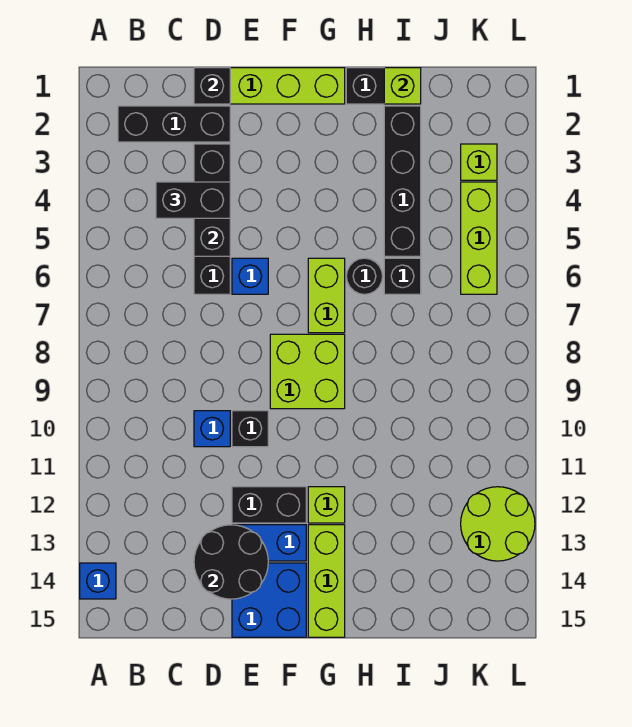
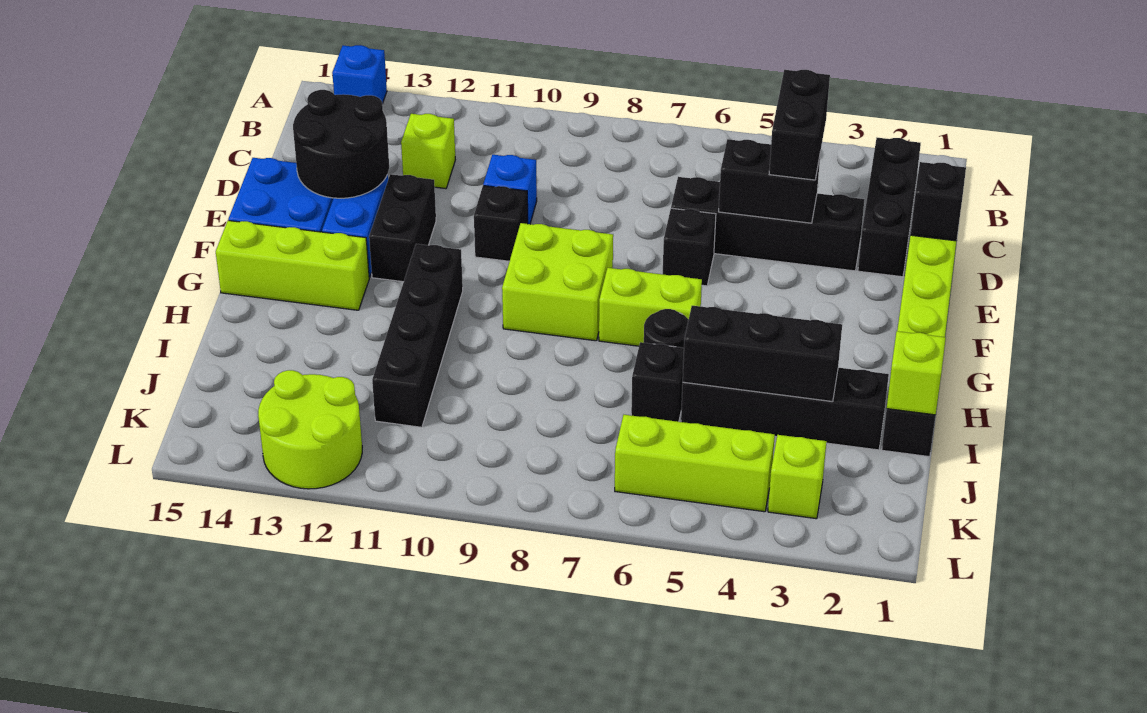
blue brick E6 level 1 -> black brick E6 level 1
none -> black brick G11:J11 level 1
lime brick G12 level 1 -> lime brick C12 level 1
none -> black brick I3:I5 level 2

